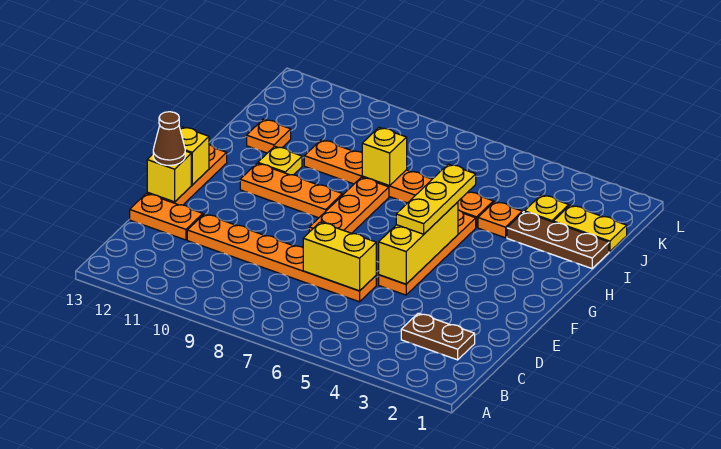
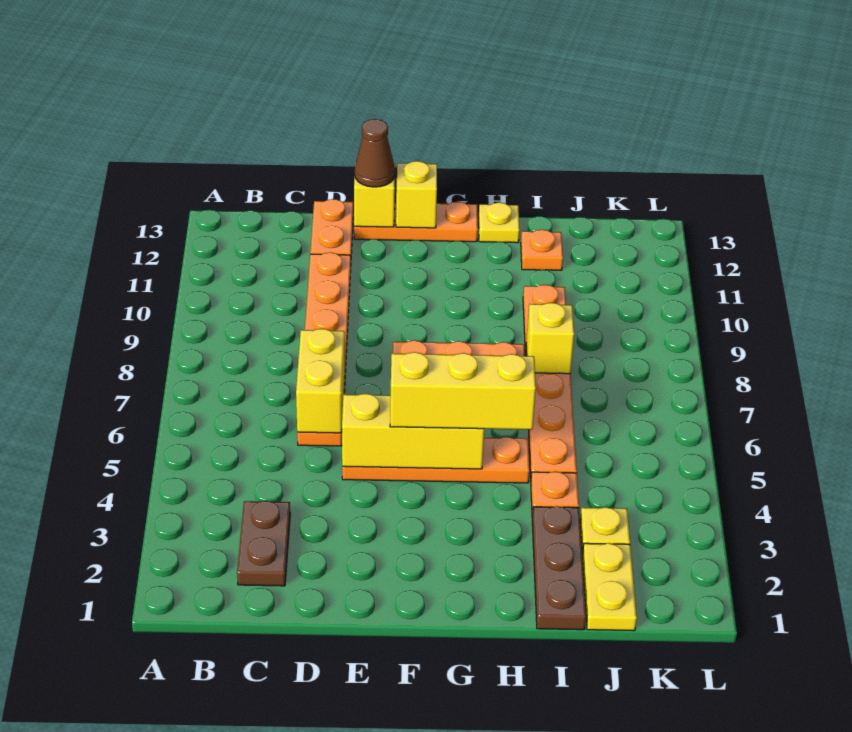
yellow plate F5:H5 level 3 -> yellow brick F5:H5 level 3
orange plate G9:G11 level 1 -> none
yellow plate H11 level 1 -> yellow plate H13 level 1

